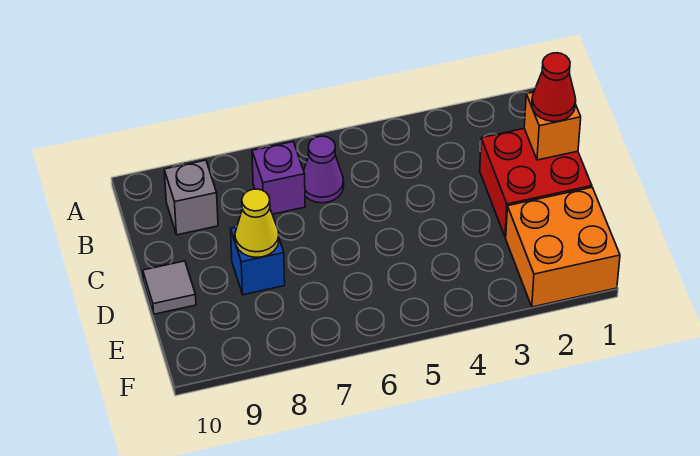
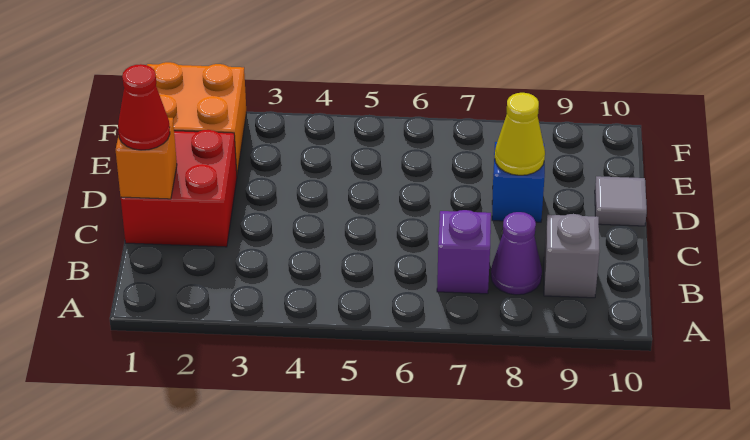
purple cone B6 level 1 -> purple cone B8 level 1

